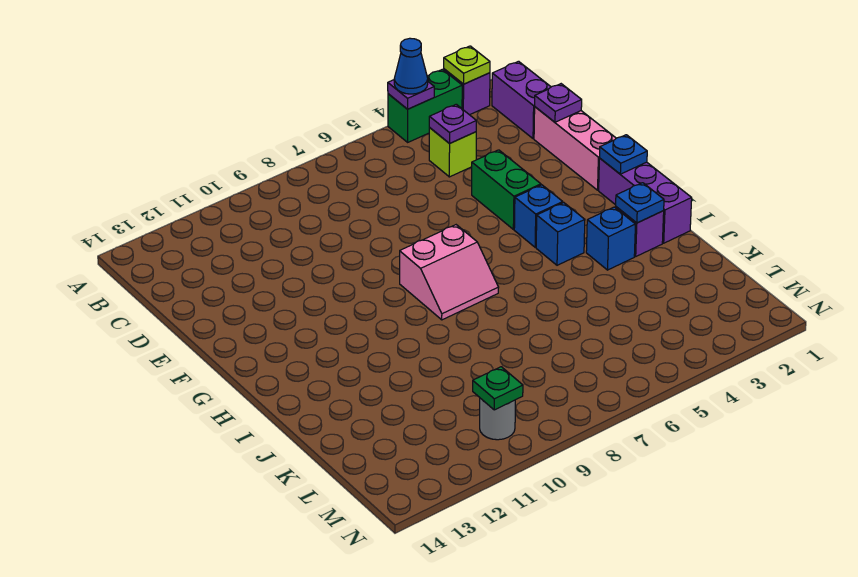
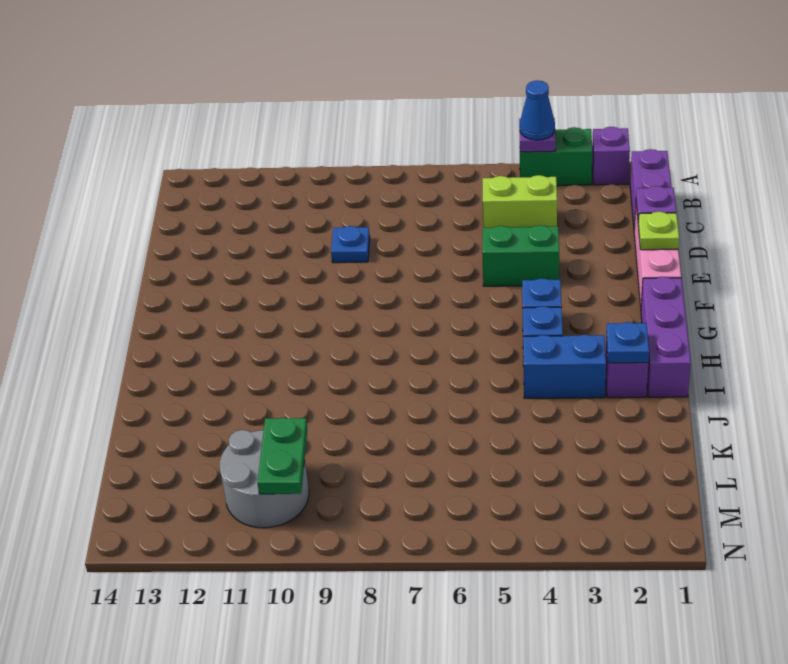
lime plate A2 level 2 -> lime plate E1 level 2
lime brick C4 level 1 -> lime brick C4:C5 level 1
purple plate C4 level 2 -> none
green brick E4:F4 level 1 -> green brick E4:E5 level 1
blue plate G1 level 2 -> blue plate D9 level 1
pink slope G7:H8 level 1 top G -> none
blue brick I3 level 1 -> blue brick I3:I4 level 1
grey round brick M10 level 1 -> grey round brick L10:M11 level 1
green plate M10 level 2 -> green plate L10:M10 level 2

